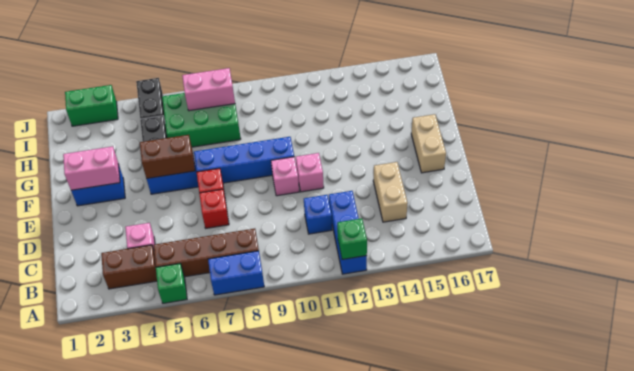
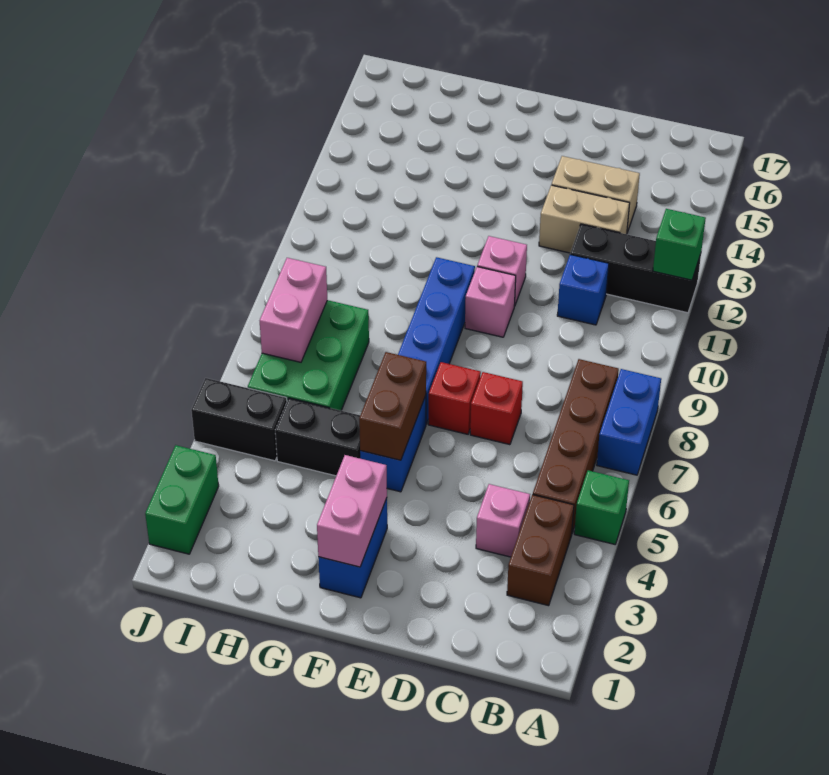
blue brick A12:C12 level 1 -> black brick A12:C12 level 1
tan brick E16:F16 level 1 -> tan brick C13:D13 level 1

